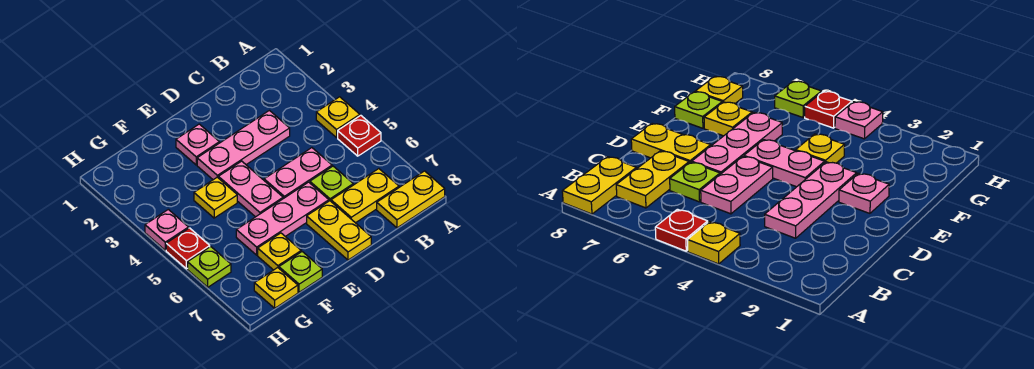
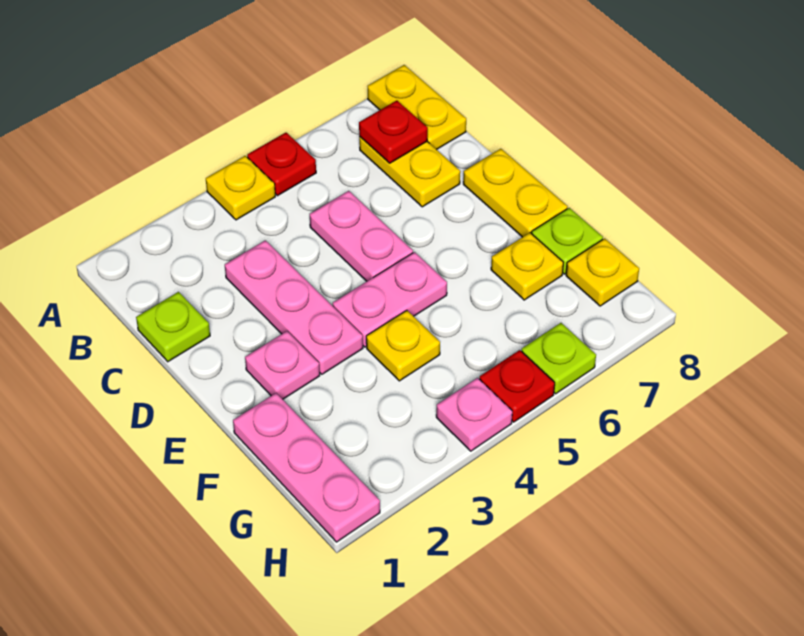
none -> red plate B7 level 2
lime plate C6 level 1 -> lime plate C1 level 1
pink plate D6:F6 level 1 -> pink plate F1:H1 level 1
yellow plate D7:D8 level 1 -> yellow plate D8:E8 level 1

